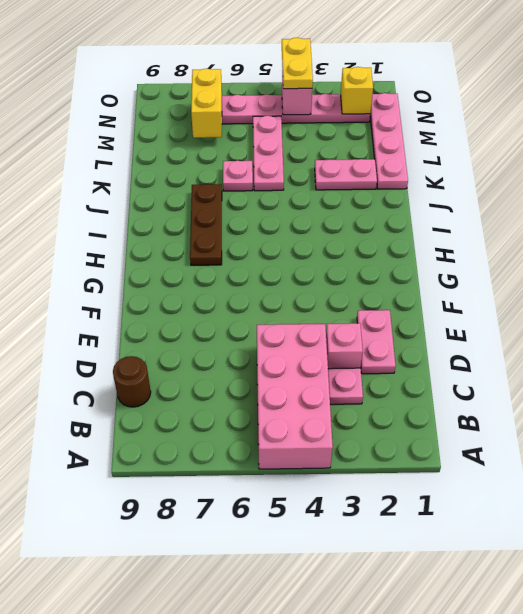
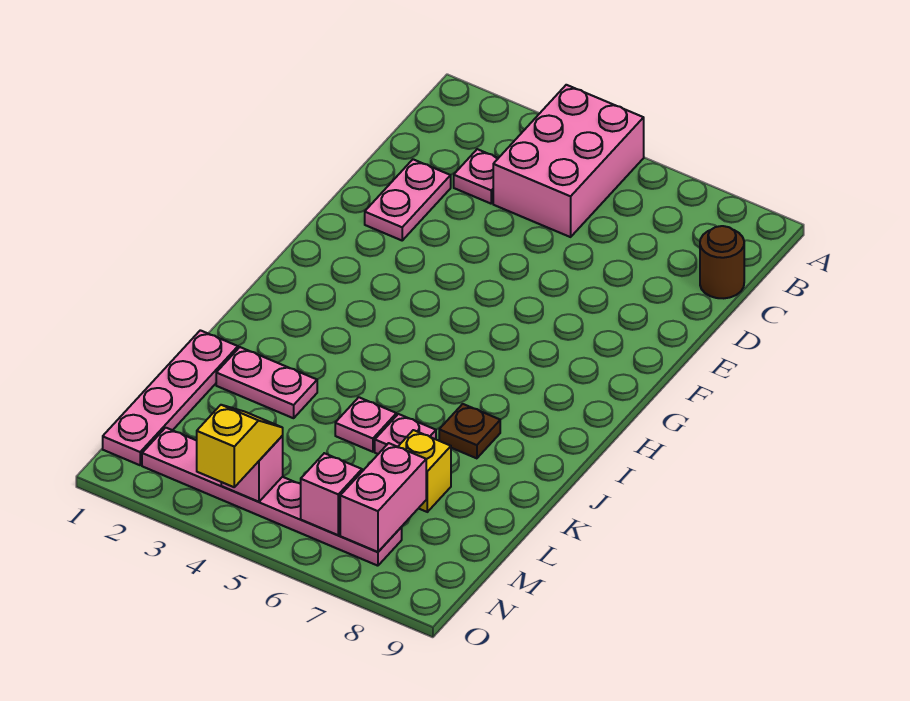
pink brick A4:D5 level 1 -> pink brick A4:C5 level 1
pink brick D3 level 1 -> pink brick N6 level 2
brown plate H7:J7 level 1 -> brown plate J7 level 1
pink plate K5:M5 level 1 -> pink plate K5 level 1
yellow brick M7:N7 level 2 -> pink brick M7:N7 level 2
yellow brick N2 level 2 -> yellow brick L7 level 1
yellow plate N4:O4 level 3 -> yellow slope N4:O4 level 3 top O

